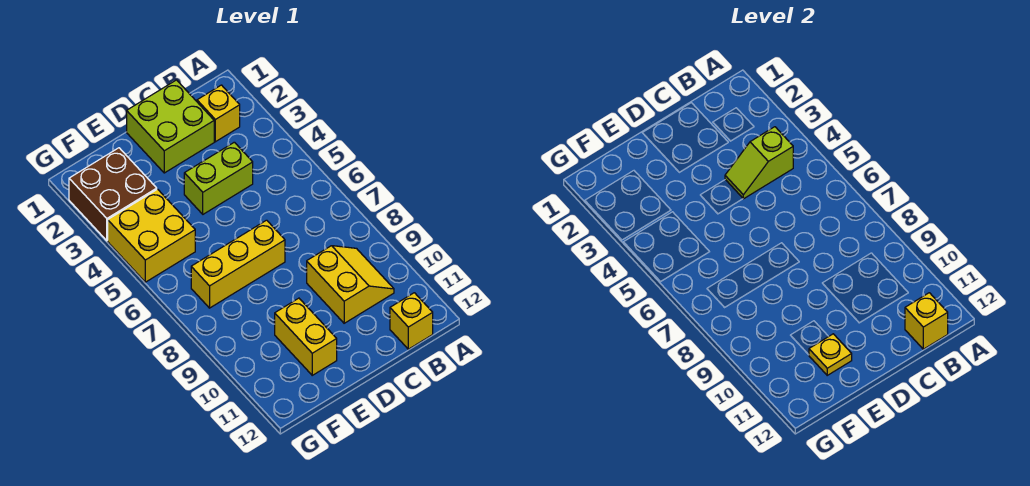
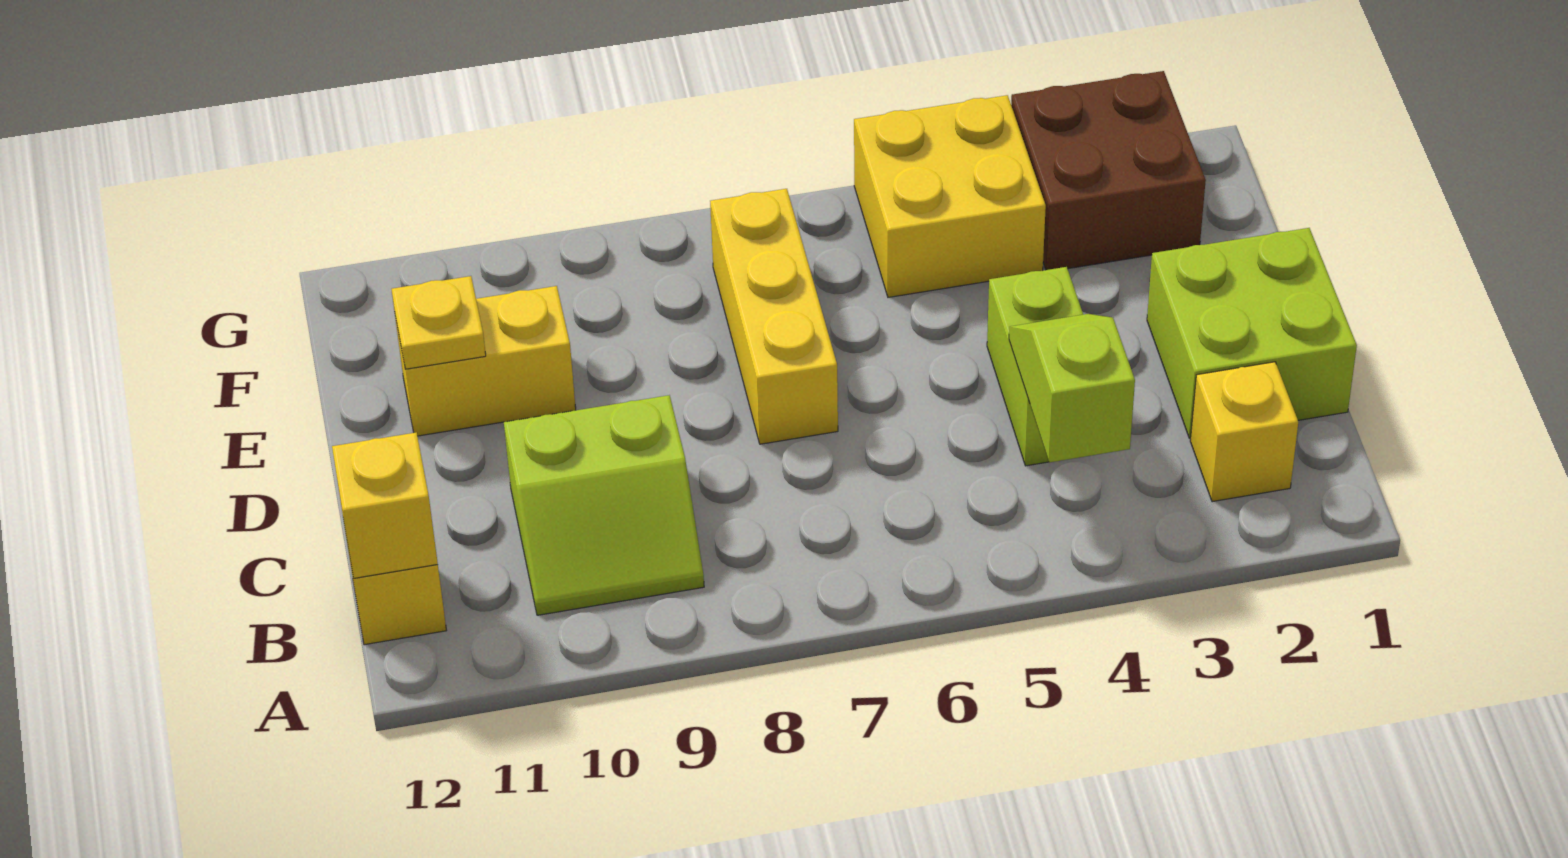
yellow slope B9:C10 level 1 top C -> lime slope B9:C10 level 1 top C

